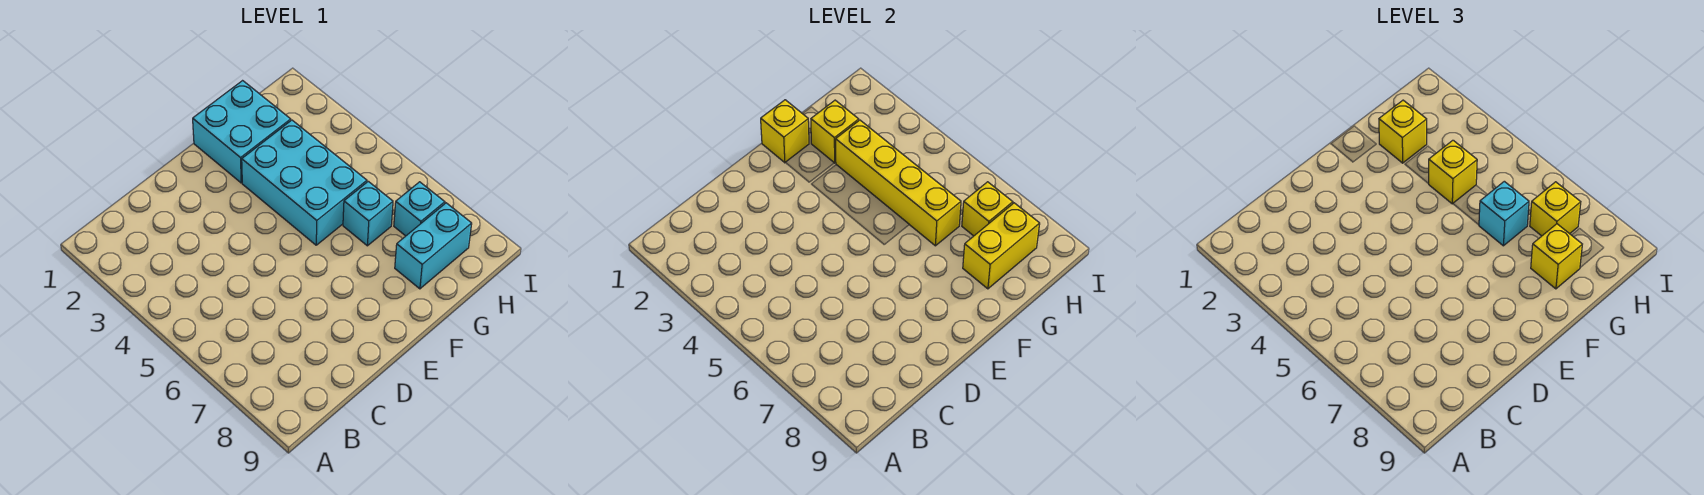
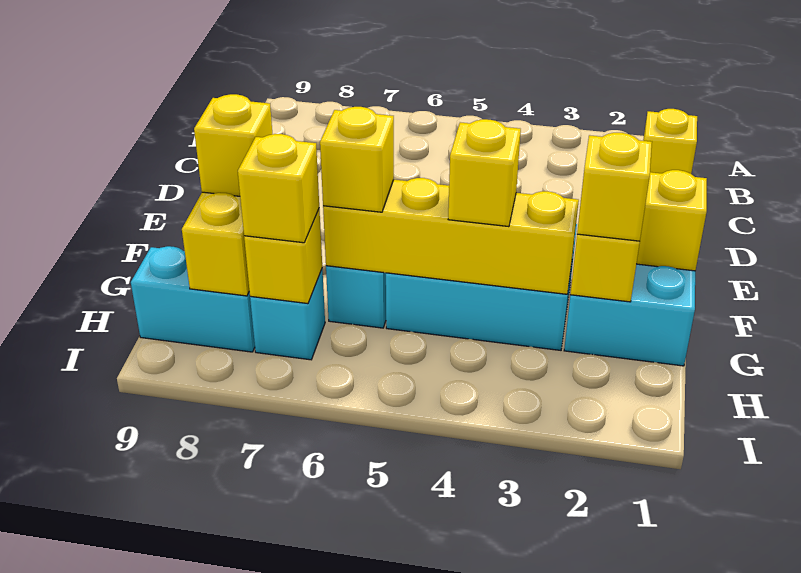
none -> yellow brick B1 level 1
cyan brick G6 level 3 -> yellow brick G6 level 3
cyan brick G8:H8 level 1 -> cyan brick H8:H9 level 1

